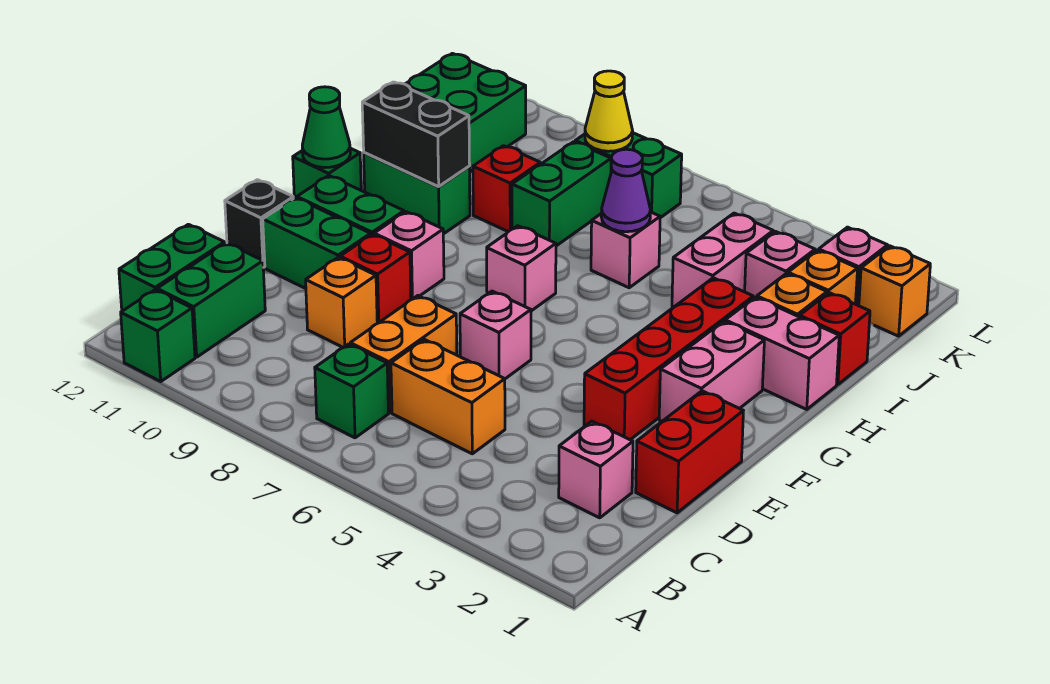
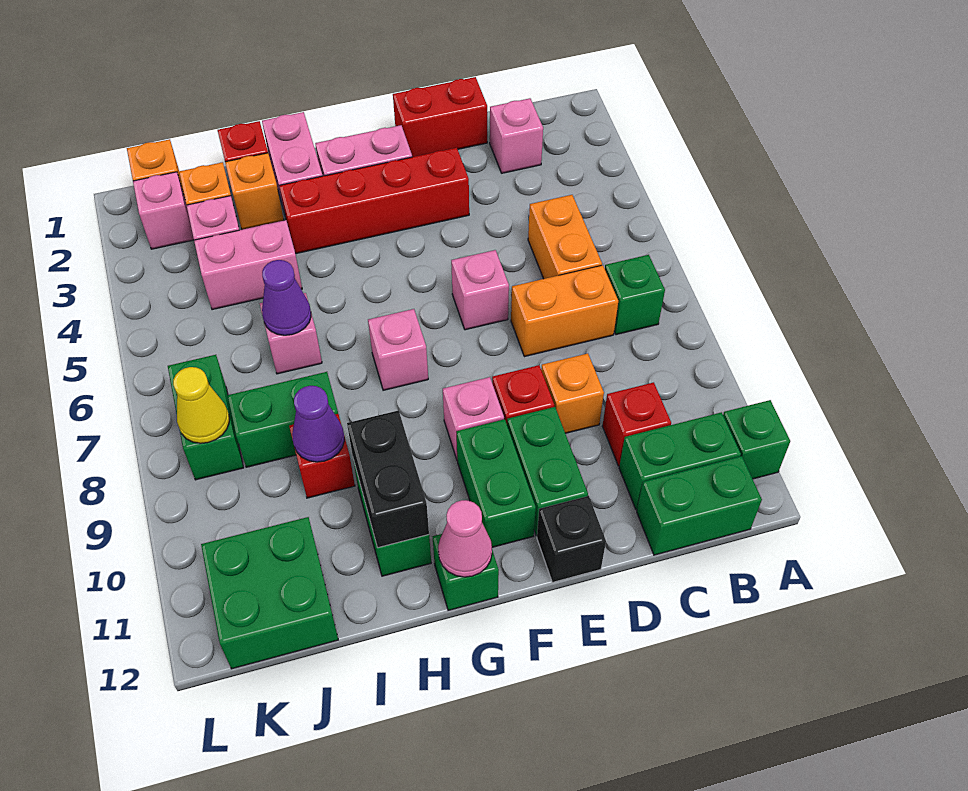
none -> red brick C10 level 1
green cone G12 level 2 -> pink cone G12 level 2
none -> purple cone I9 level 2

